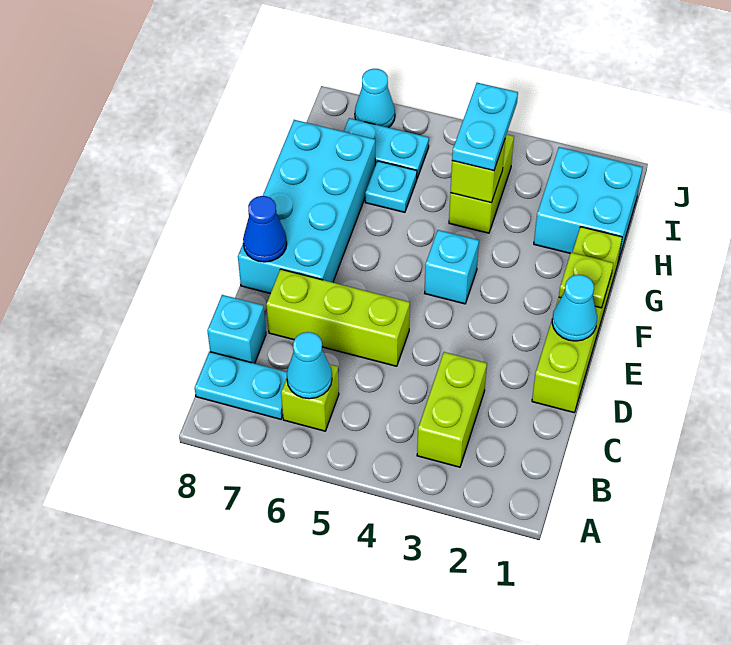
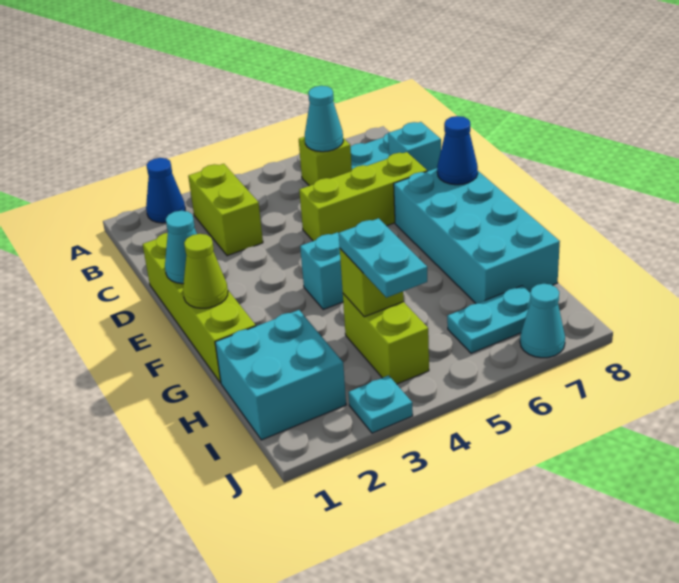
none -> blue cone A2 level 1
lime plate F1 level 2 -> lime cone F1 level 2
cyan plate H6 level 1 -> cyan plate J3 level 1

